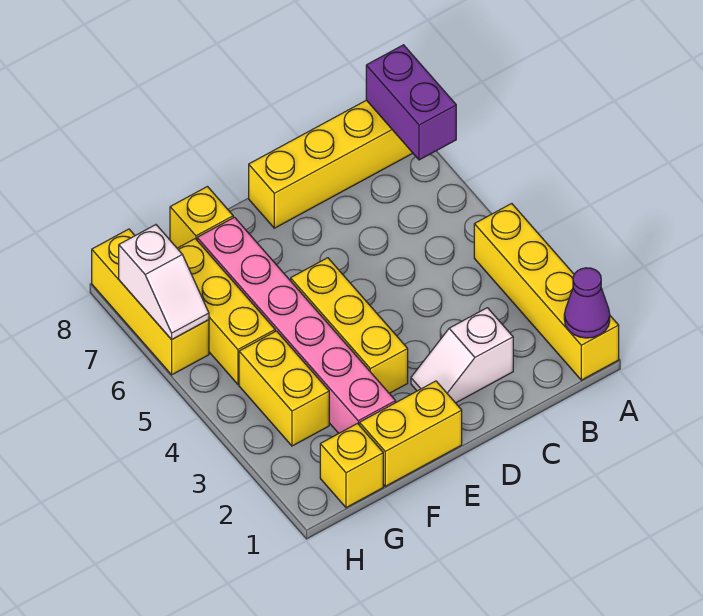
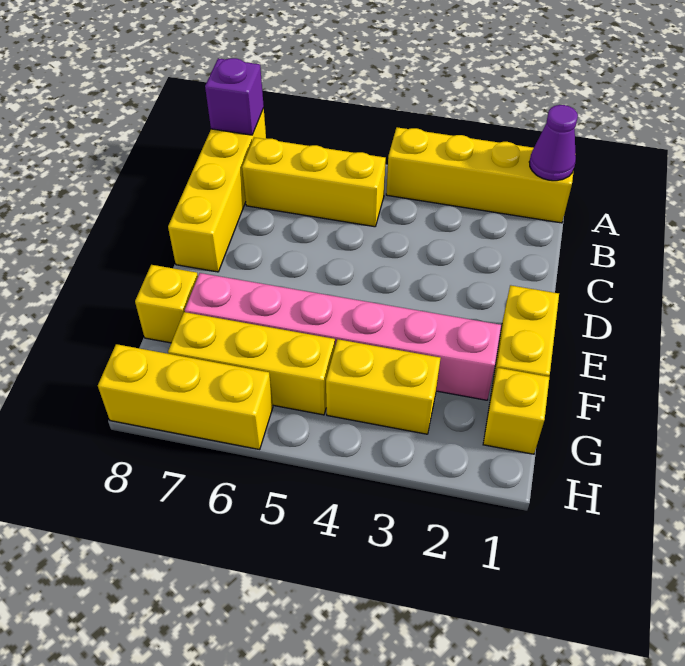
purple brick A7:A8 level 2 -> purple brick A8 level 2
white slope C2:D2 level 1 top C -> none
yellow brick E3:E5 level 1 -> yellow brick B5:B7 level 1
white slope H6:H7 level 2 top 7 -> none

